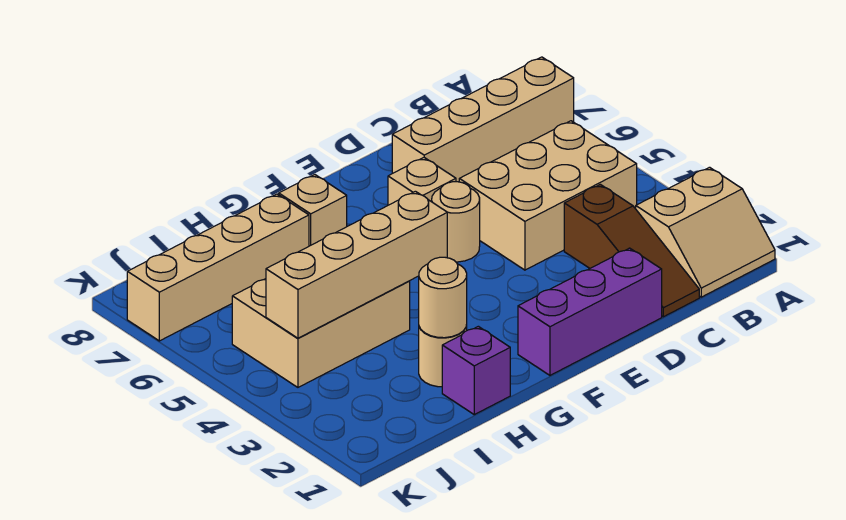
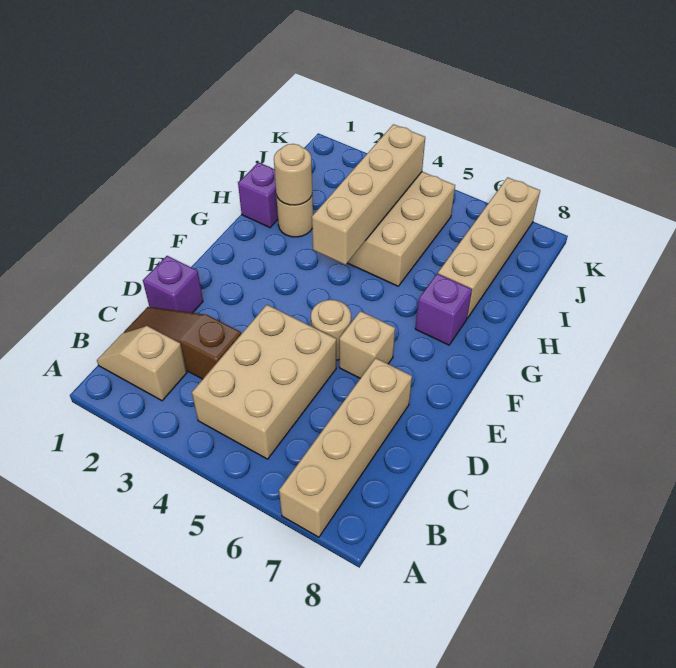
tan slope A1:B2 level 1 top 2 -> tan slope B1:B2 level 1 top 2
purple brick D1:F1 level 1 -> purple brick D1 level 1
tan brick G7 level 1 -> purple brick G7 level 1

